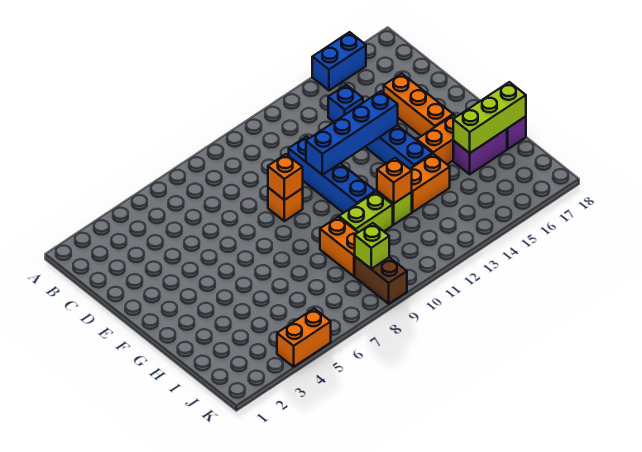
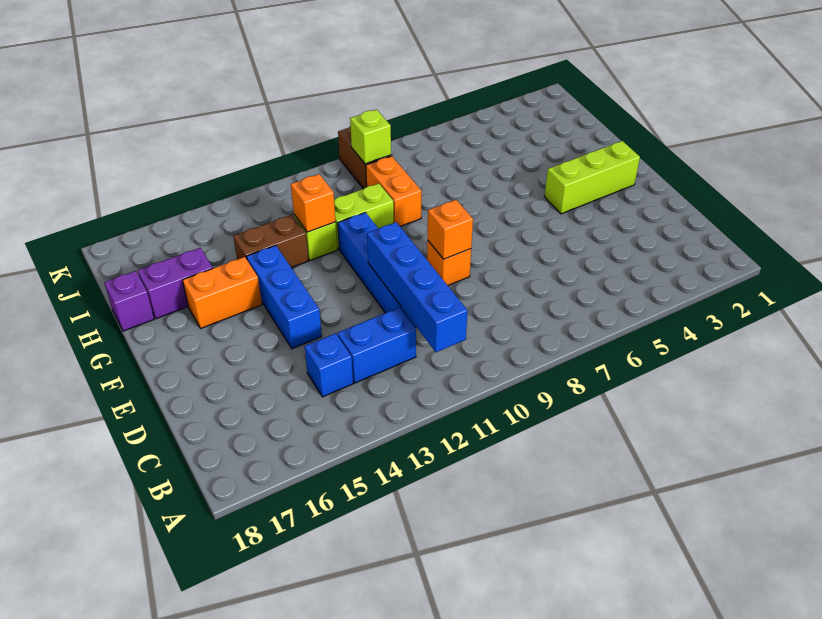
blue brick A15:A16 level 1 -> blue brick C12:C13 level 1
orange brick D16:F16 level 1 -> none
blue brick E11:E14 level 2 -> blue brick B11:E11 level 2
orange brick H13:H14 level 1 -> brown brick H13:H14 level 1
lime brick H16:H18 level 2 -> lime brick F2:F4 level 1
orange brick K4:K5 level 1 -> none

